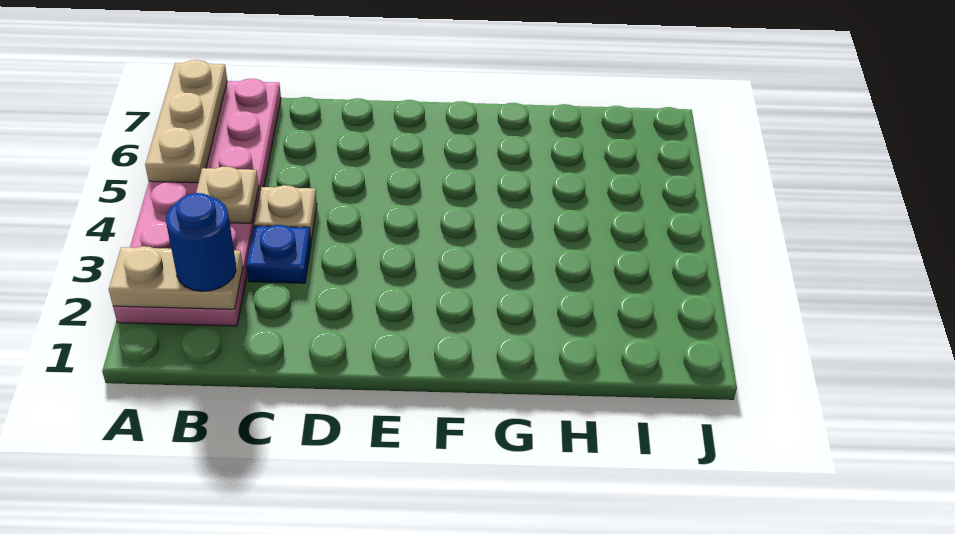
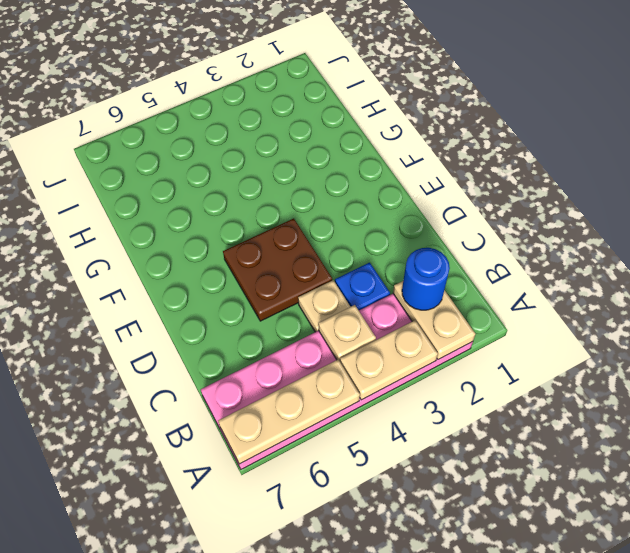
none -> tan plate A3:A4 level 2
none -> brown plate D4:E5 level 1

